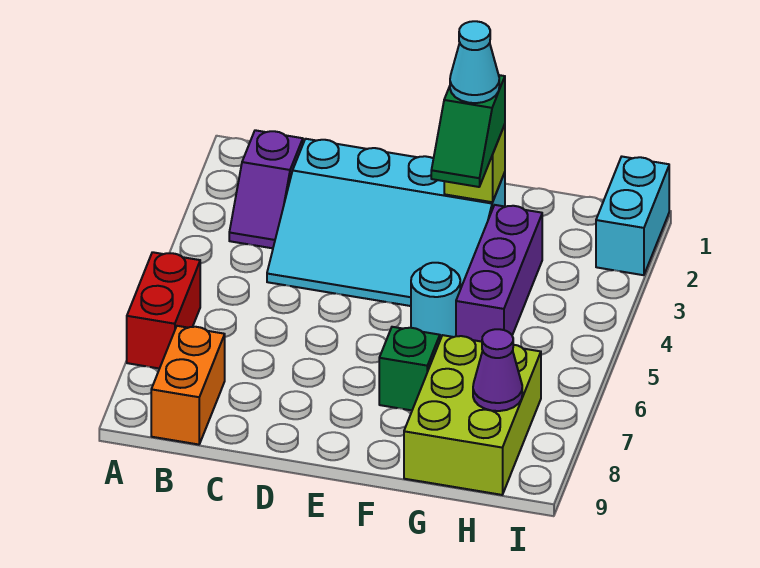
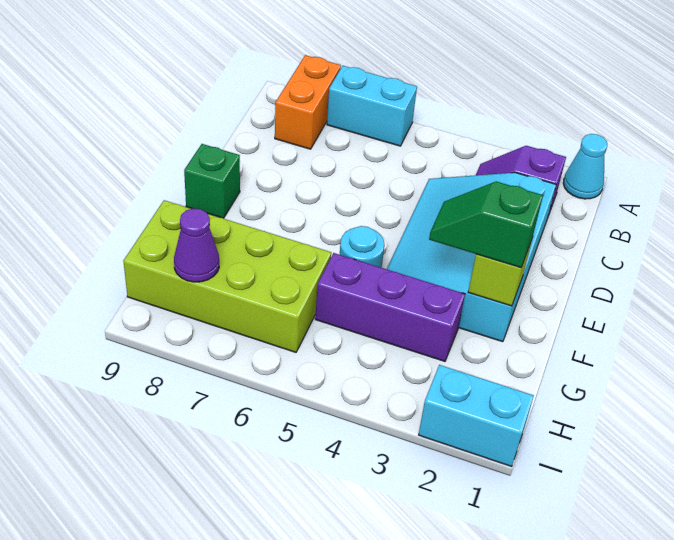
red brick A6:A7 level 1 -> cyan brick A6:A7 level 1
orange brick B8:B9 level 1 -> orange brick A8:B8 level 1
cyan cone F2 level 4 -> cyan cone A1 level 1
green brick F7 level 1 -> green brick E9 level 1
lime brick G7:H9 level 1 -> lime brick G6:H9 level 1

